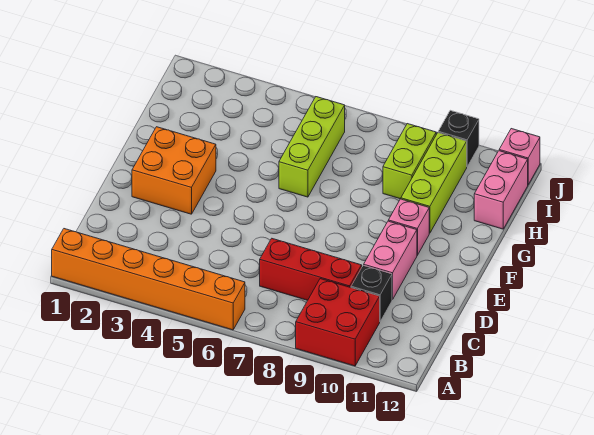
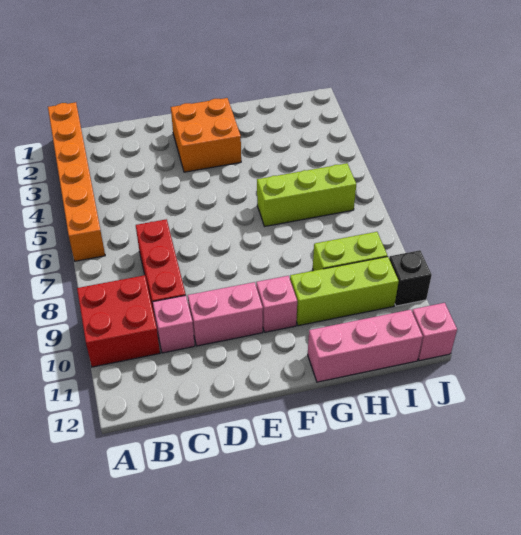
black brick C10 level 1 -> pink brick C10 level 1
pink brick H12:I12 level 1 -> pink brick G12:I12 level 1

